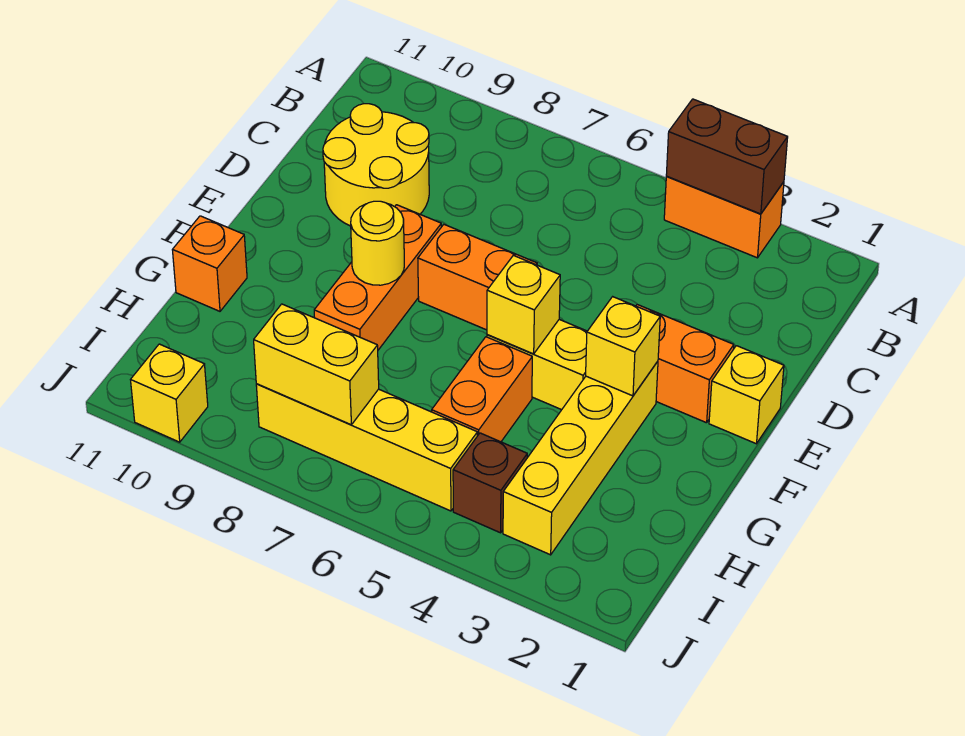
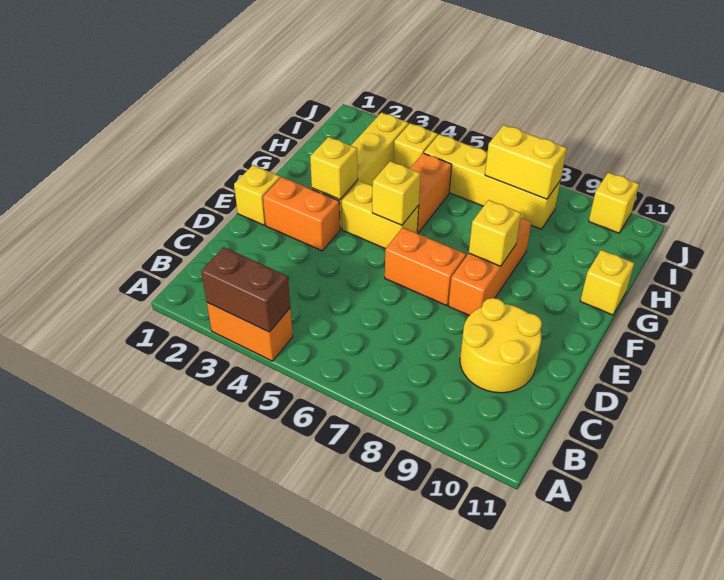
yellow round brick F8 level 2 -> yellow brick F8 level 2
orange brick G11 level 1 -> yellow brick G11 level 1
brown brick I4 level 1 -> yellow brick I4 level 1

